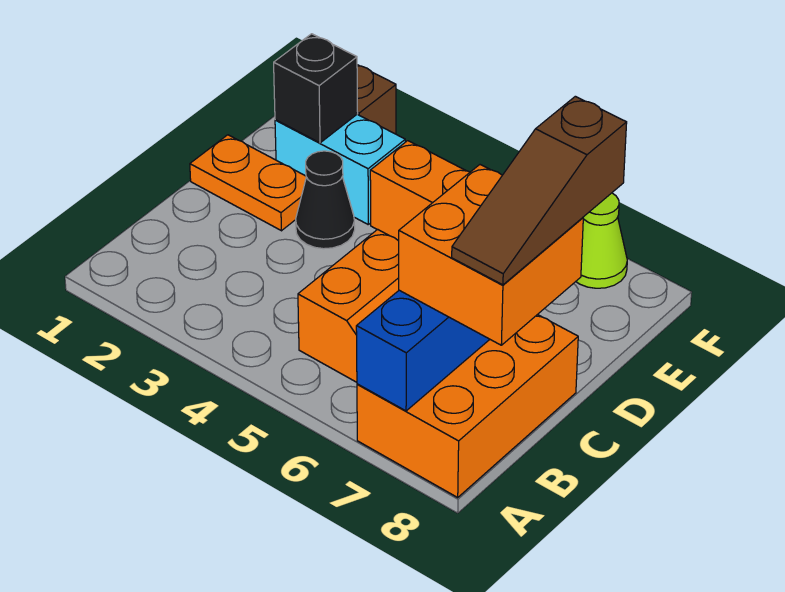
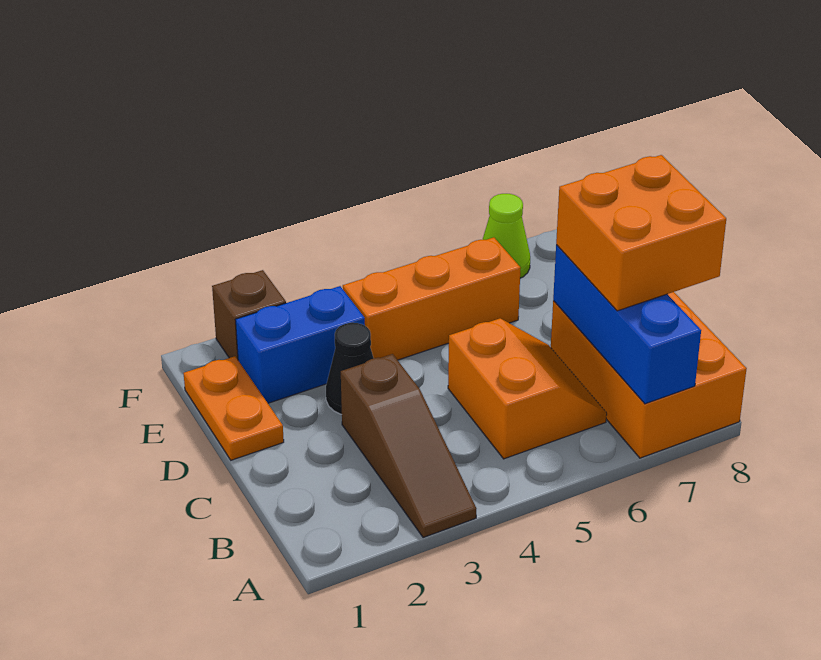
brown slope B8:D8 level 4 top D -> brown slope A3:C3 level 1 top C
orange plate D1:D2 level 1 -> orange plate D1:E1 level 1
cyan brick E2:E3 level 1 -> blue brick E2:E3 level 1
black brick E2 level 2 -> none

